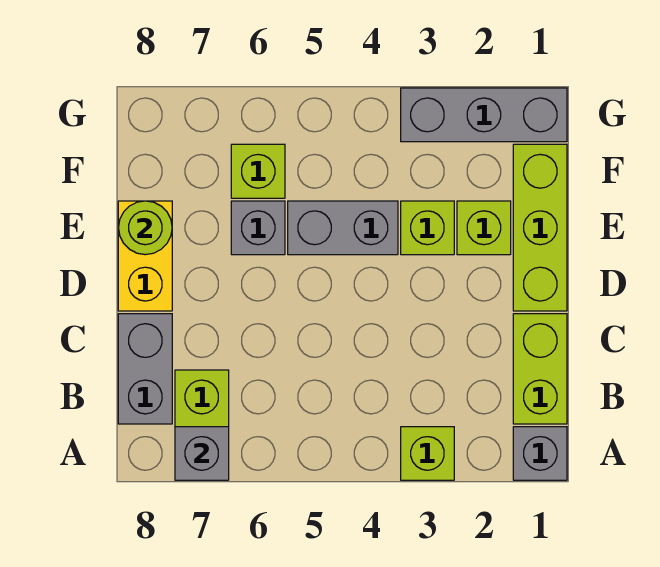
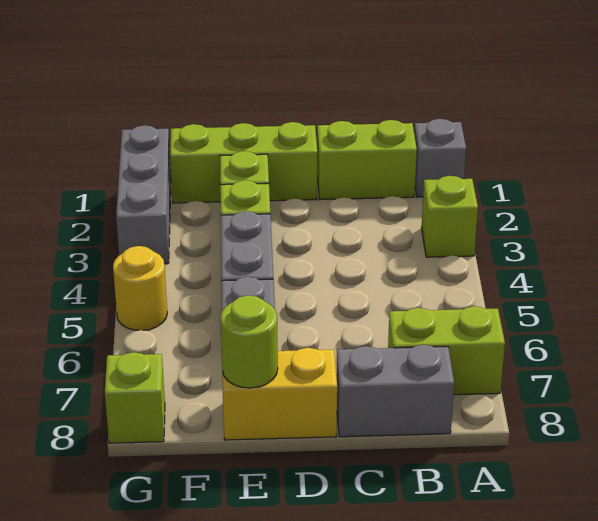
grey brick A7 level 2 -> none
lime brick F6 level 1 -> lime brick G8 level 1
none -> yellow round brick G5 level 1

